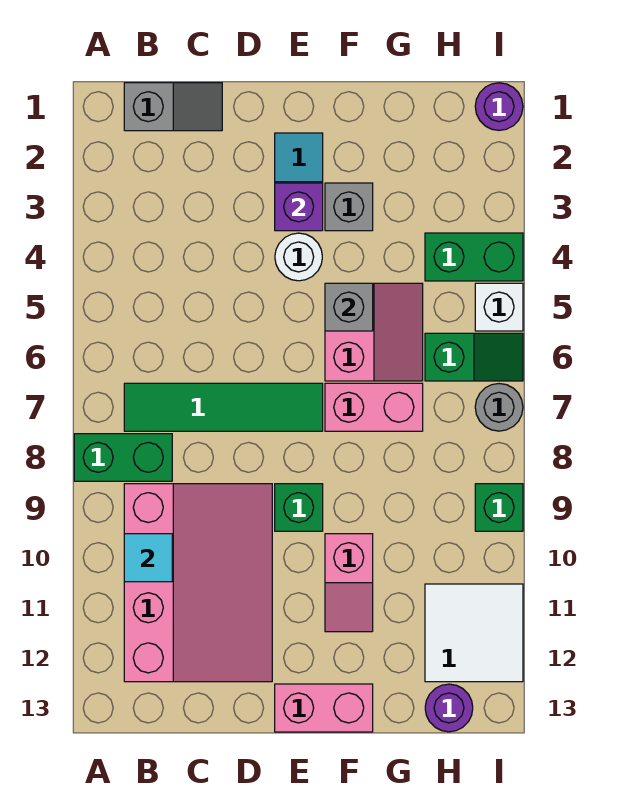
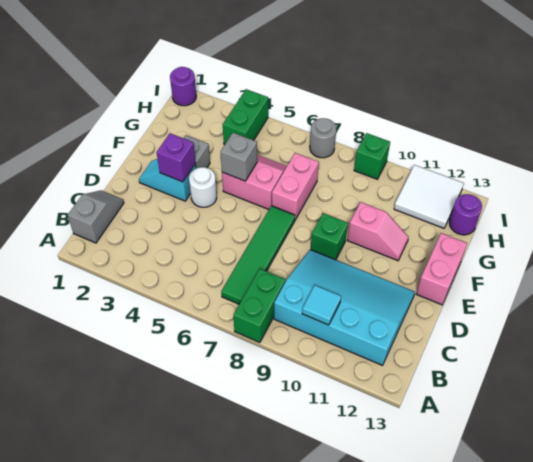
pink slope B9:D12 level 1 top B -> cyan slope B9:D12 level 1 top B
green slope H6:I6 level 1 top H -> none
white brick I5 level 1 -> none

